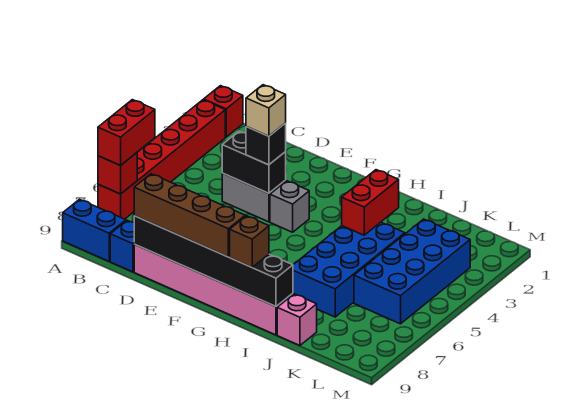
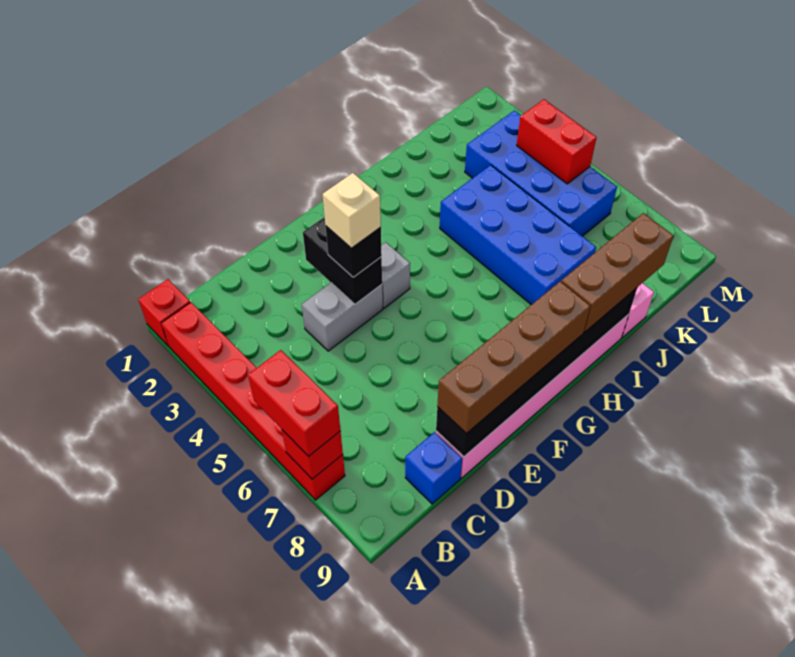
blue brick A9:B9 level 1 -> none
black brick D4:E4 level 2 -> black brick E3:E4 level 2
brown brick H9 level 3 -> brown brick H9:J9 level 3
red brick I3:I4 level 2 -> red brick L4:L5 level 2

